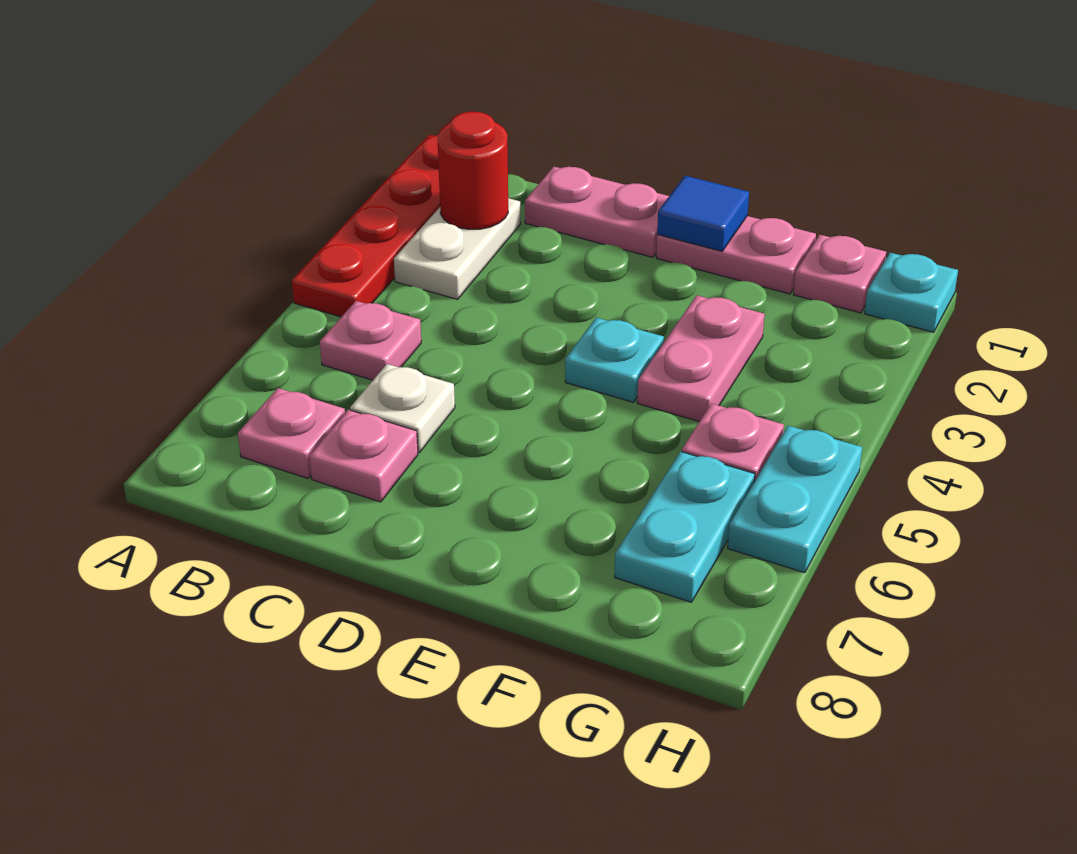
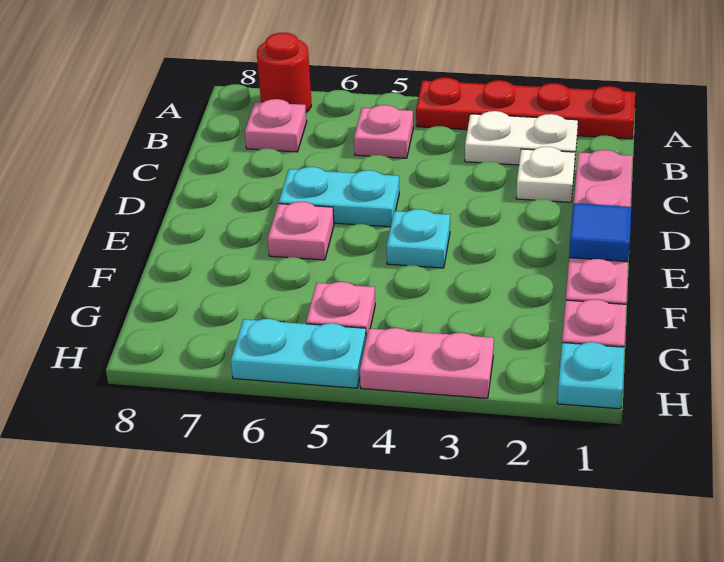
red round brick B2 level 2 -> red round brick A7 level 1
white plate C6 level 1 -> white plate C2 level 1
pink plate C7 level 1 -> pink plate E6 level 1
pink plate F3:F4 level 1 -> pink plate H3:H4 level 1
cyan plate G6:G7 level 1 -> cyan plate D5:D6 level 1

